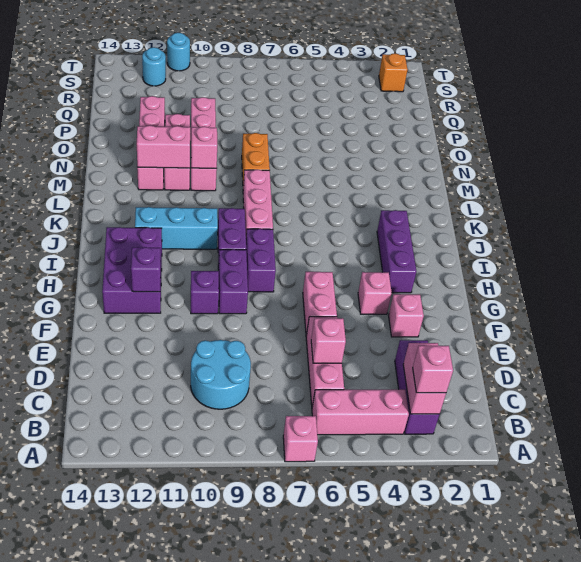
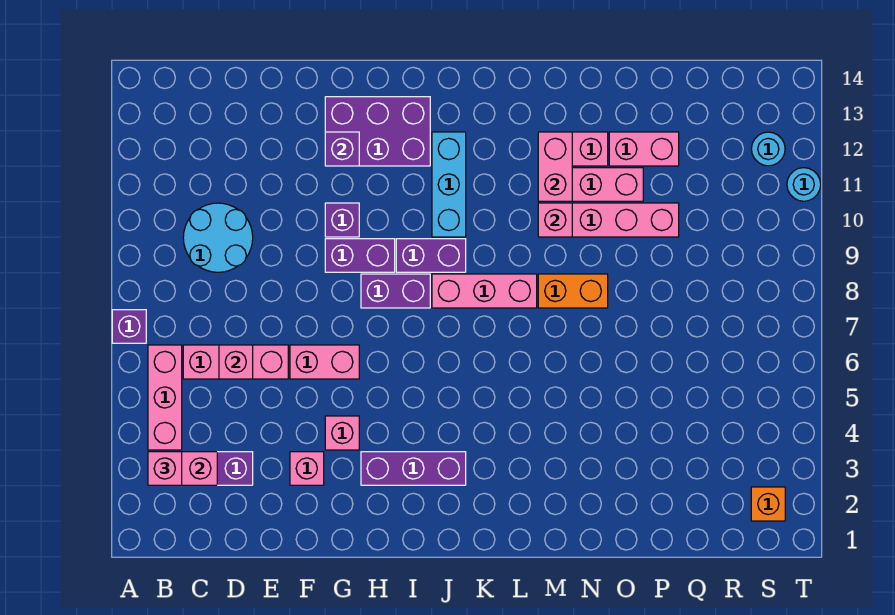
pink brick A7 level 1 -> purple brick A7 level 1

